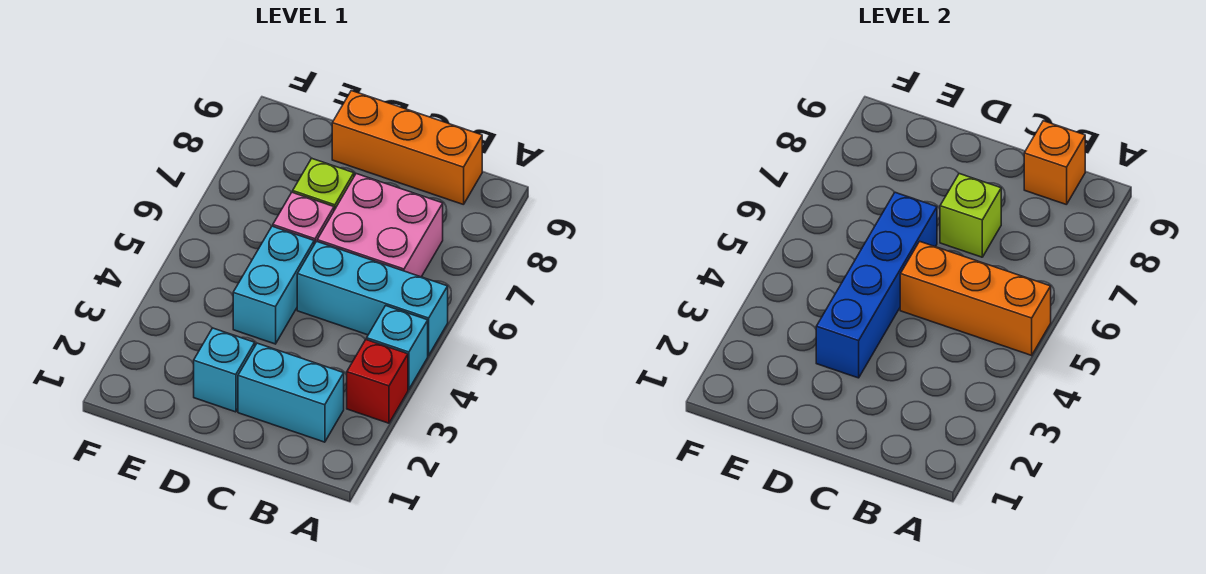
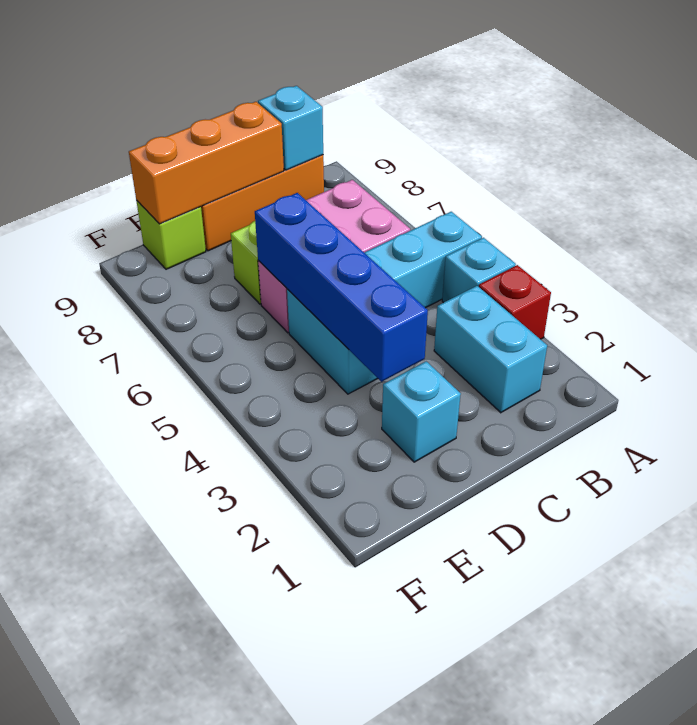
orange brick A5:C5 level 2 -> orange brick C9:E9 level 2
cyan brick B2:C2 level 1 -> cyan brick B2:B3 level 1
orange brick B9 level 2 -> cyan brick B9 level 2
lime brick C7 level 2 -> lime brick E9 level 1

